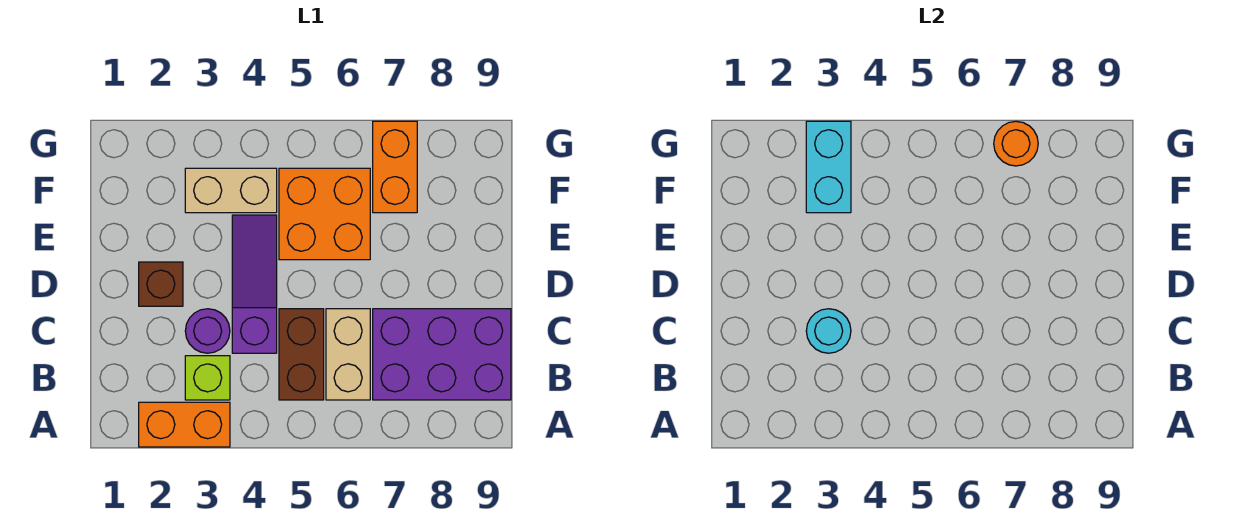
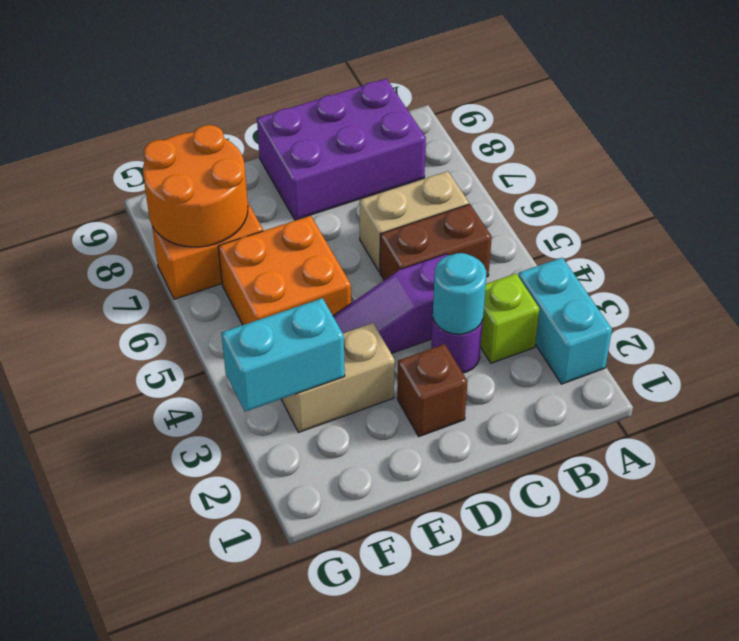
orange brick A2:A3 level 1 -> cyan brick A2:A3 level 1
purple brick B7:C9 level 1 -> purple brick B8:D9 level 1
tan brick F3:F4 level 1 -> tan brick E3:F3 level 1
orange round brick G7 level 2 -> orange round brick F7:G8 level 2

